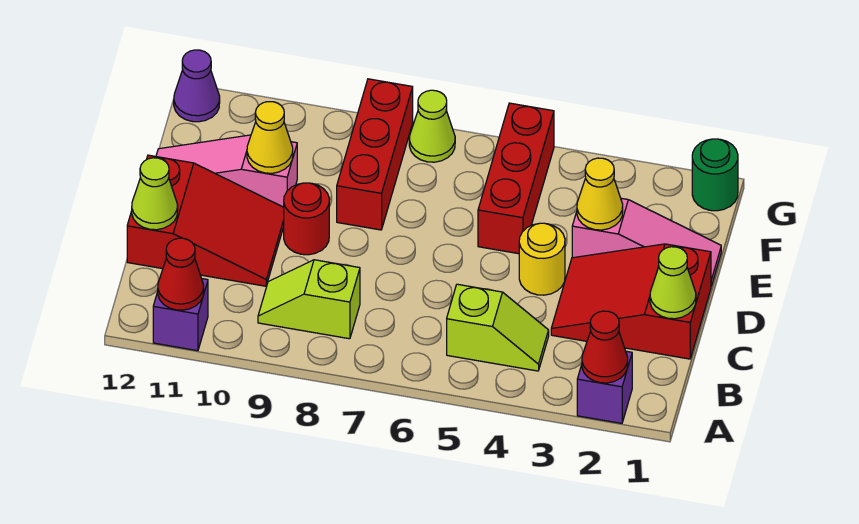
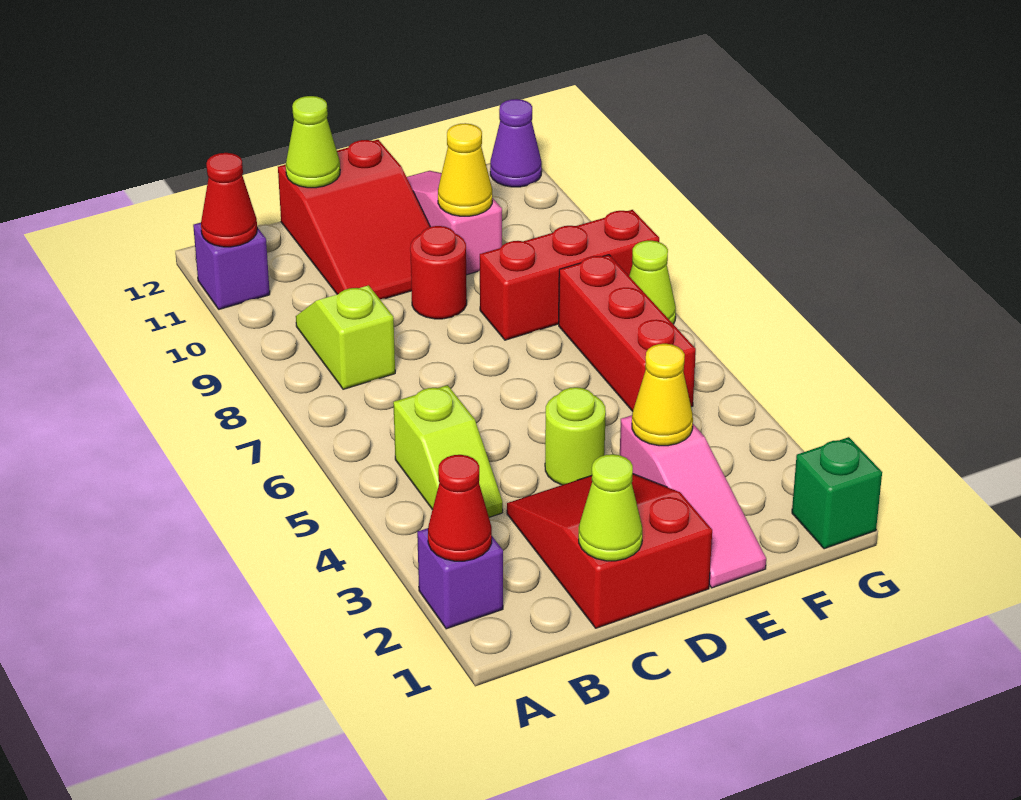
yellow round brick D4 level 1 -> lime round brick D4 level 1
red brick E5:G5 level 1 -> red brick F5:F7 level 1
green round brick G1 level 1 -> green brick G1 level 1

